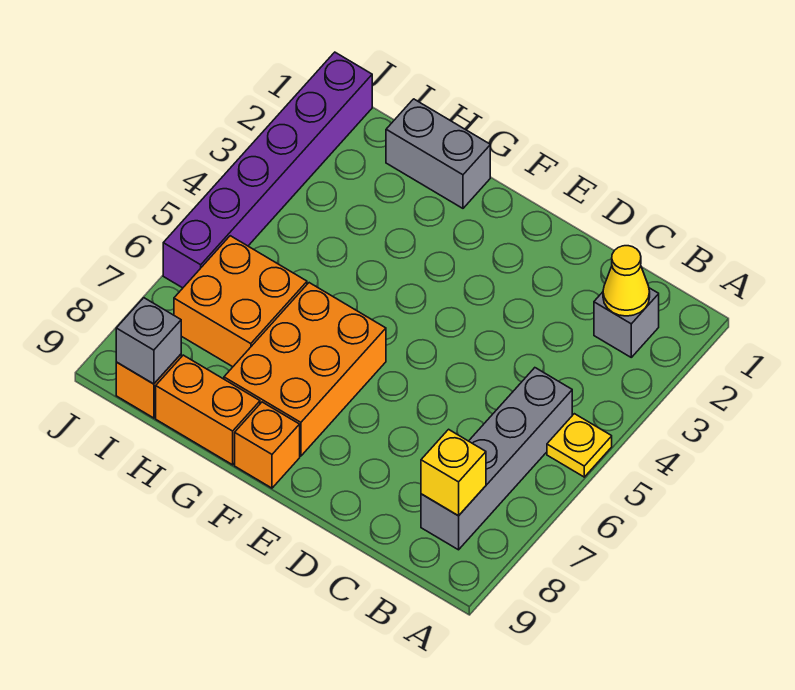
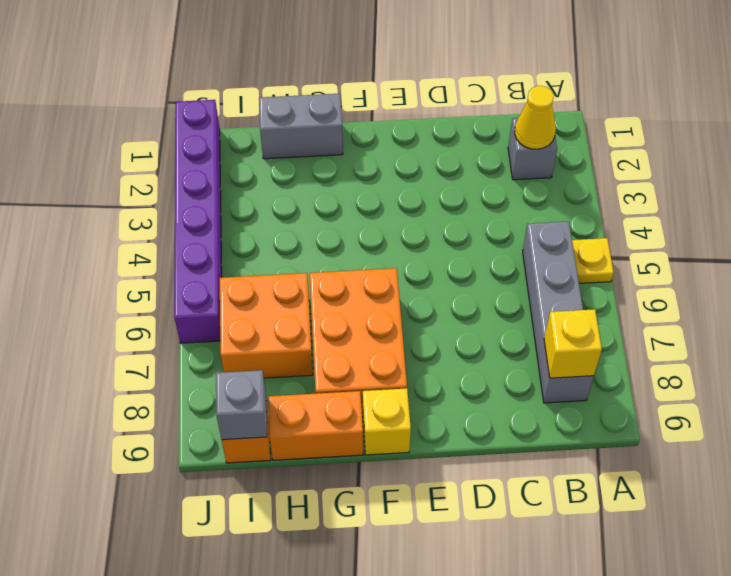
orange brick F9 level 1 -> yellow brick F9 level 1

